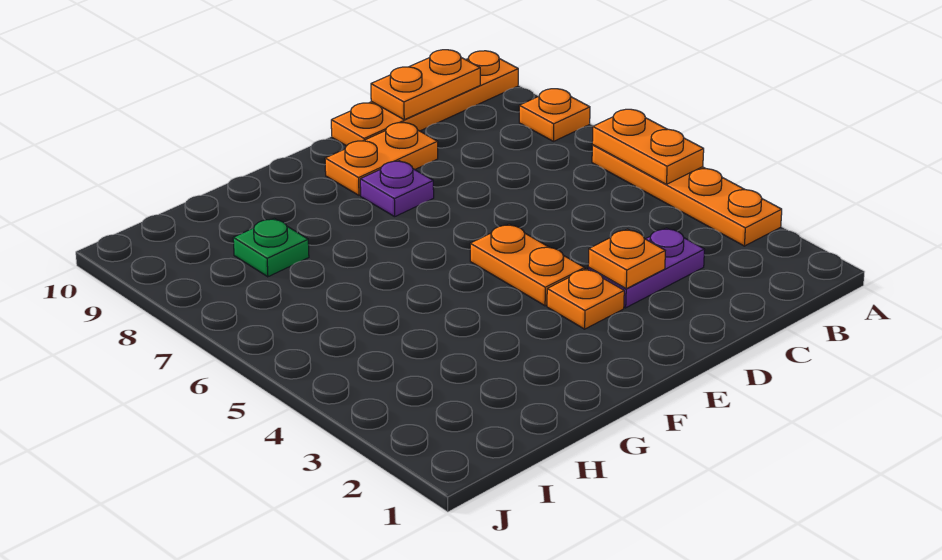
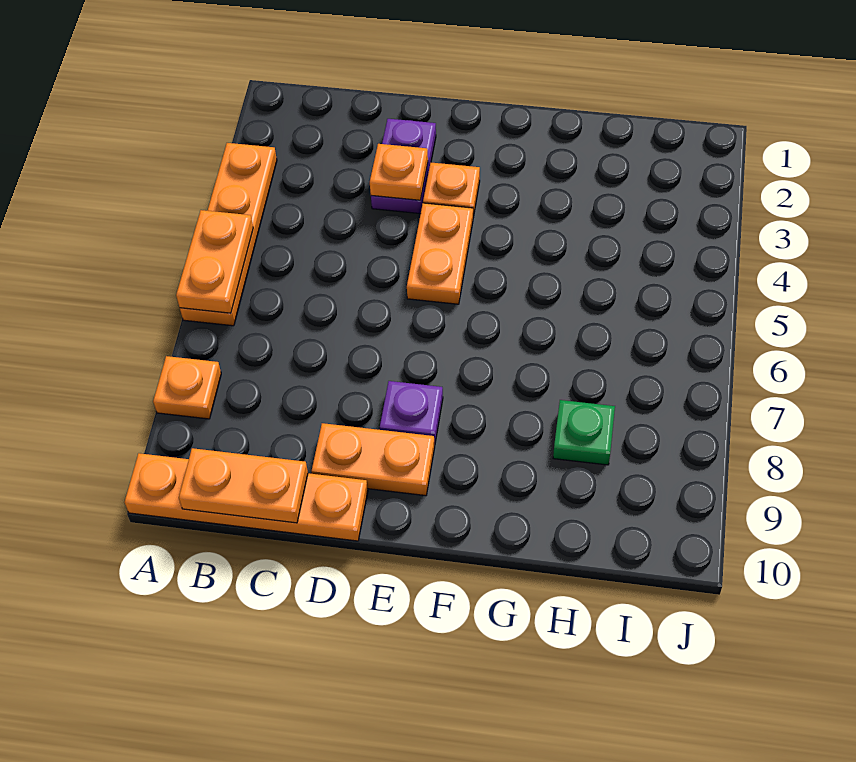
purple plate C3:D3 level 1 -> purple plate D2:D3 level 1

